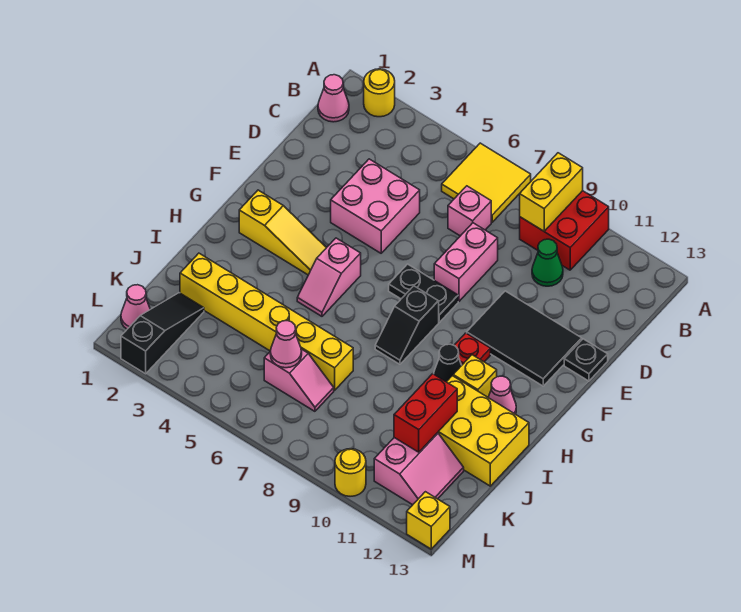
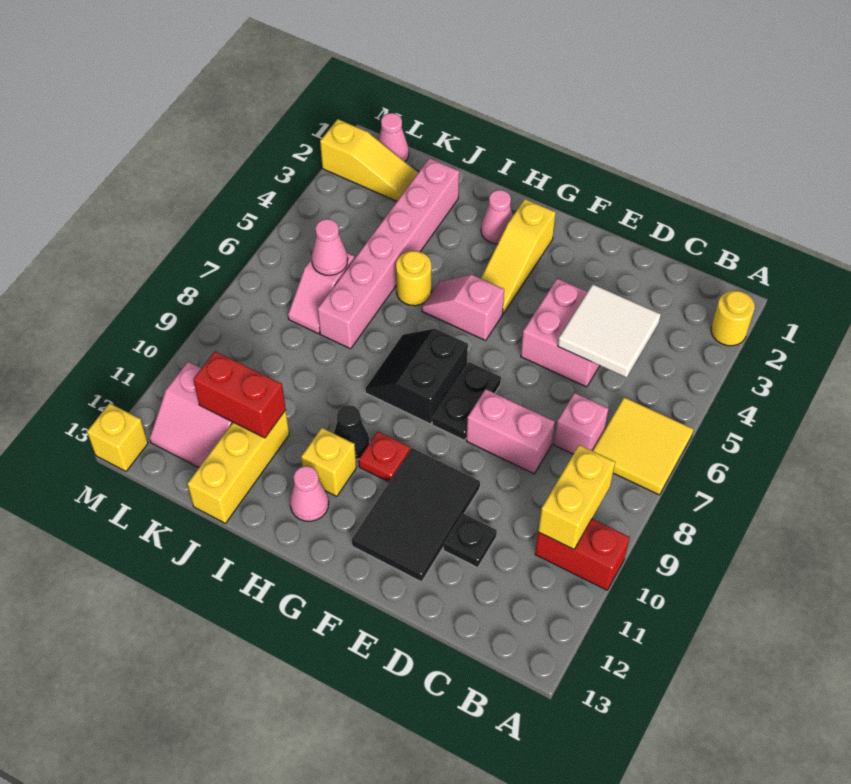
red brick A9:B10 level 1 -> red brick A10:B10 level 1
yellow brick A9:B9 level 2 -> yellow brick B9:B10 level 2
pink cone B1 level 1 -> pink cone H2 level 1
none -> white tile C4:D5 level 2
green cone C10 level 1 -> none
black plate E13 level 1 -> black plate D11 level 1
black slope G8:H8 level 1 top G -> black slope G7:H8 level 1 top G
yellow brick I11:J13 level 1 -> yellow brick J11:J13 level 1
yellow brick J2:J7 level 1 -> pink brick J2:J7 level 1
black slope K2:M2 level 1 top M -> yellow slope K2:M2 level 1 top M
yellow round brick M10 level 1 -> yellow round brick I5 level 1

